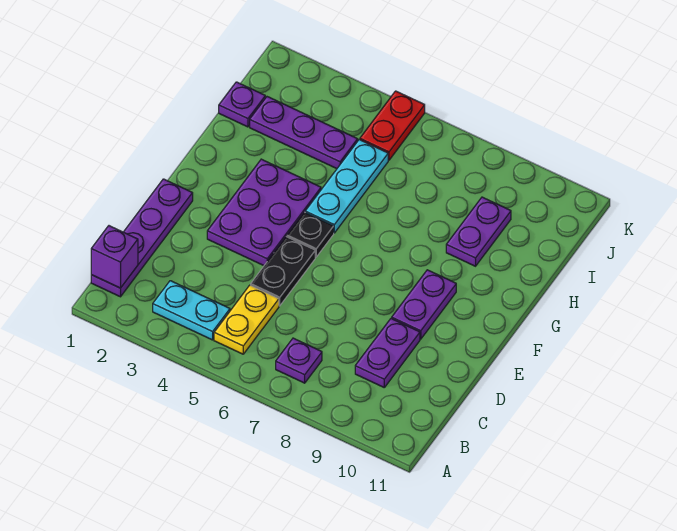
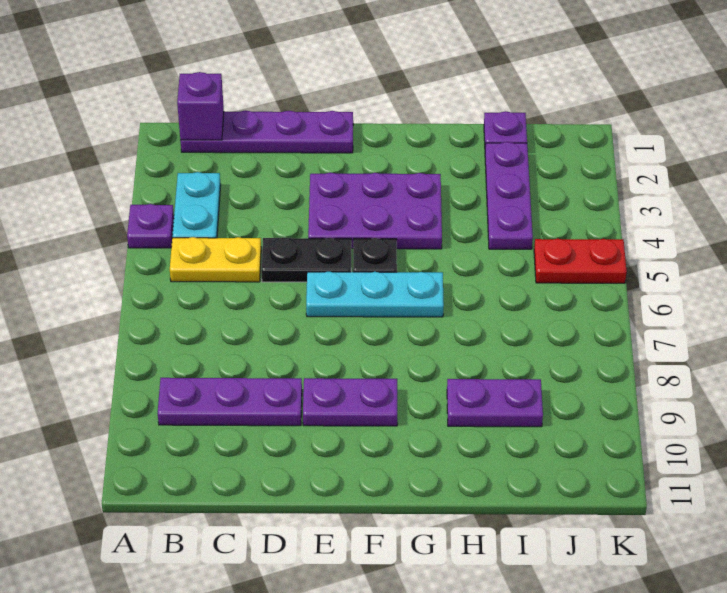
purple plate B7 level 1 -> purple plate A4 level 1
purple plate C9:D9 level 1 -> purple plate B9:D9 level 1
cyan plate G5:I5 level 1 -> cyan plate E6:G6 level 1

